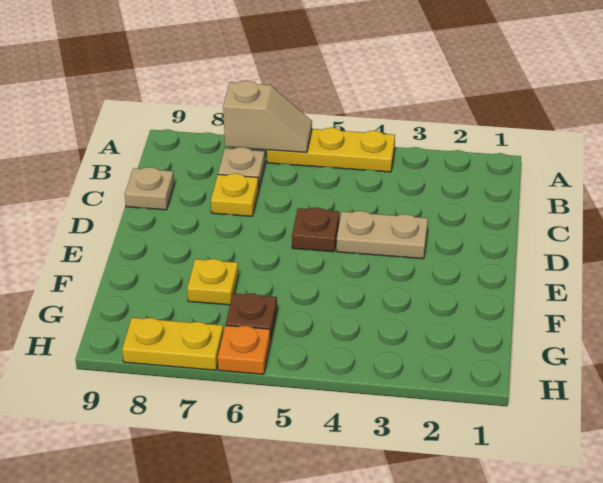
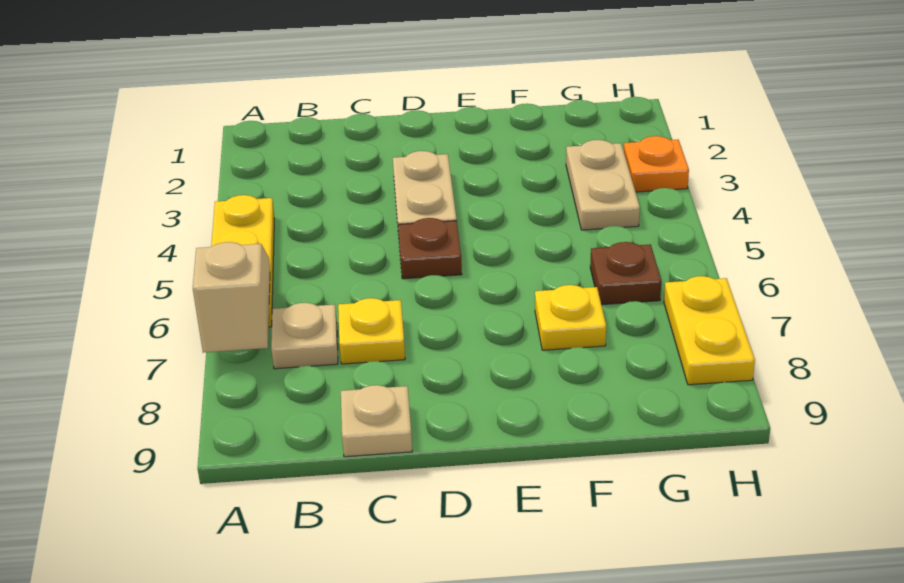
none -> tan plate G3:G4 level 1
orange plate H6 level 1 -> orange plate H3 level 1

